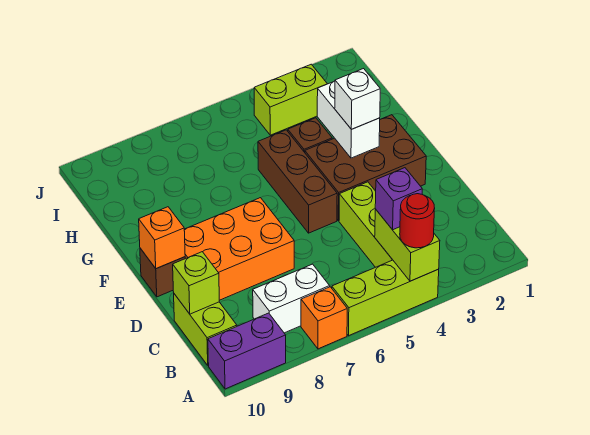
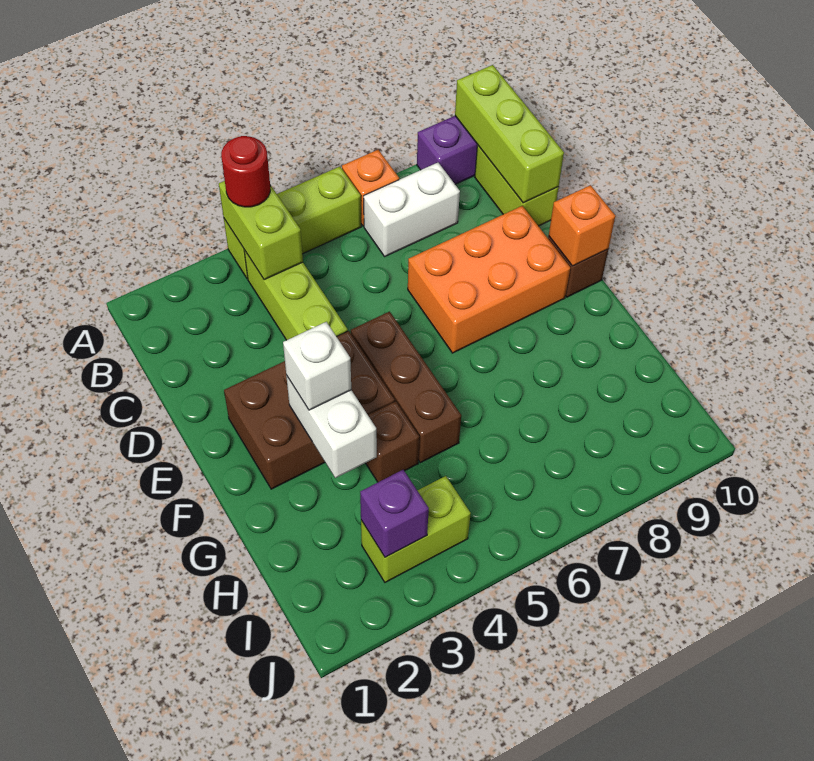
purple brick B4 level 3 -> purple brick I3 level 2
lime brick C10 level 2 -> lime brick A10:C10 level 2

